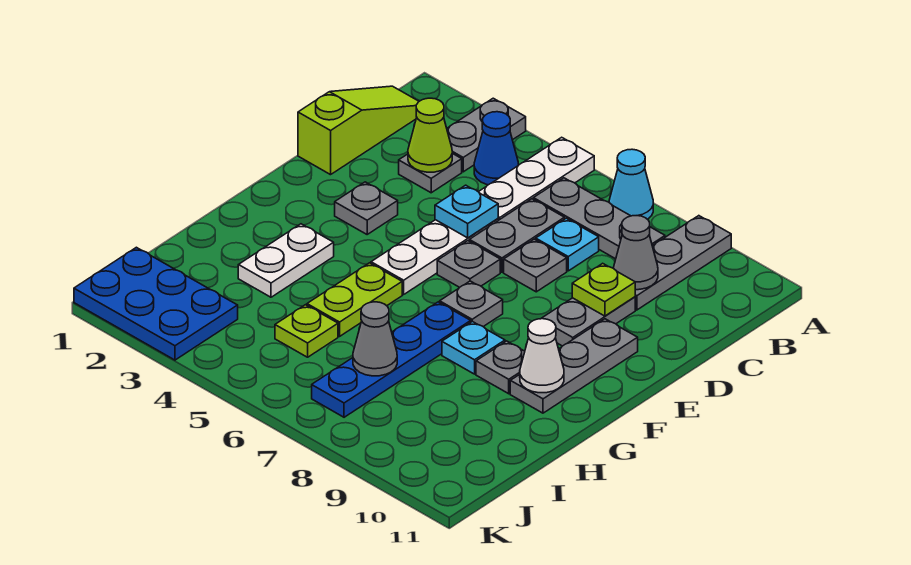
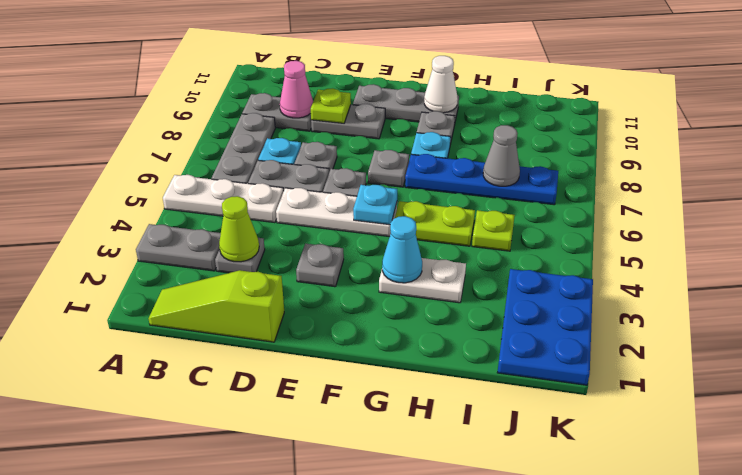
cyan cone A7 level 1 -> cyan cone G3 level 2
grey plate A9:C9 level 1 -> grey plate B9:C9 level 1
blue cone B4 level 1 -> none
grey cone C9 level 2 -> pink cone C9 level 2
cyan plate D5 level 2 -> cyan plate F5 level 2

